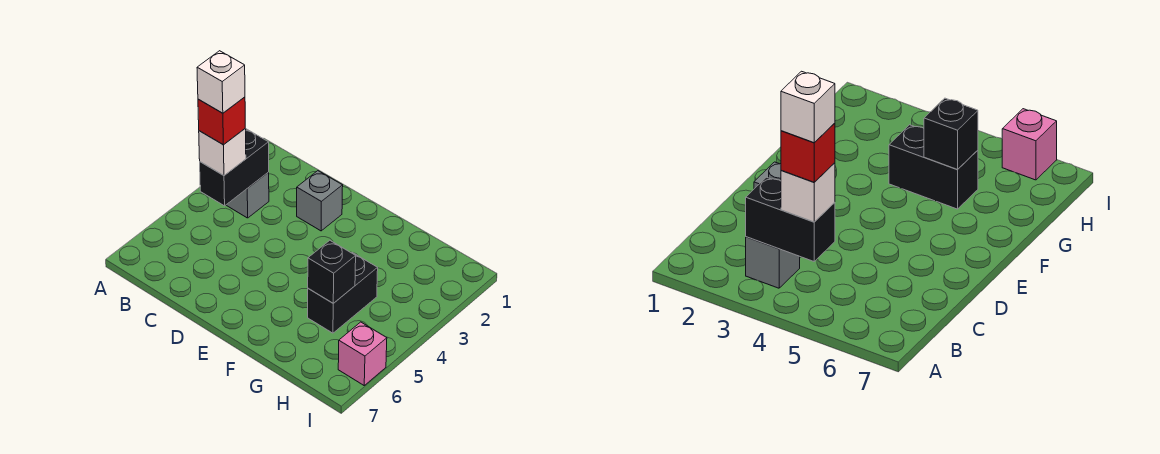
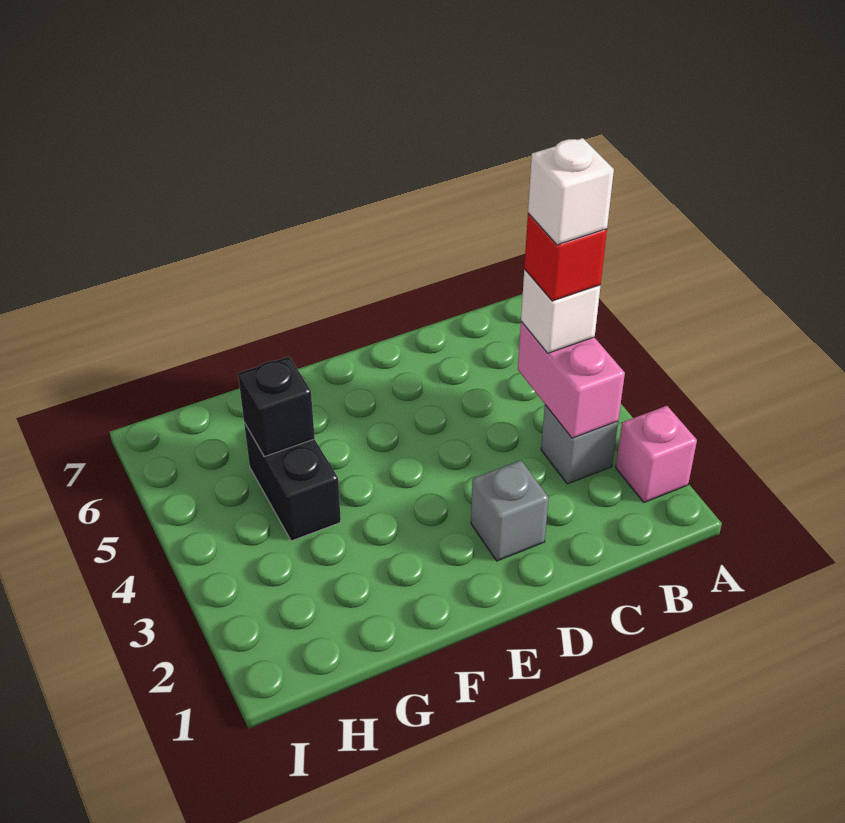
black brick B3:B4 level 2 -> pink brick B3:B4 level 2
pink brick I6 level 1 -> pink brick A2 level 1

